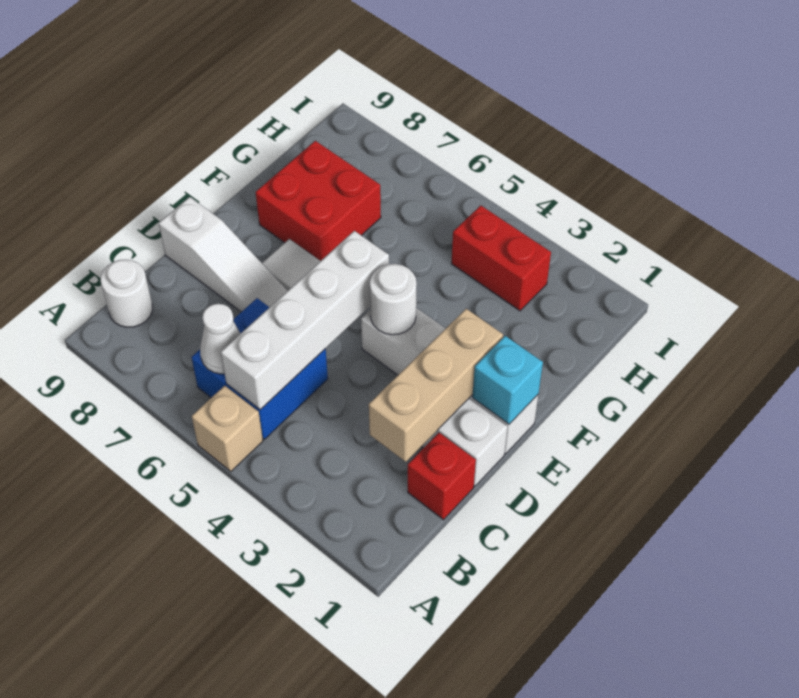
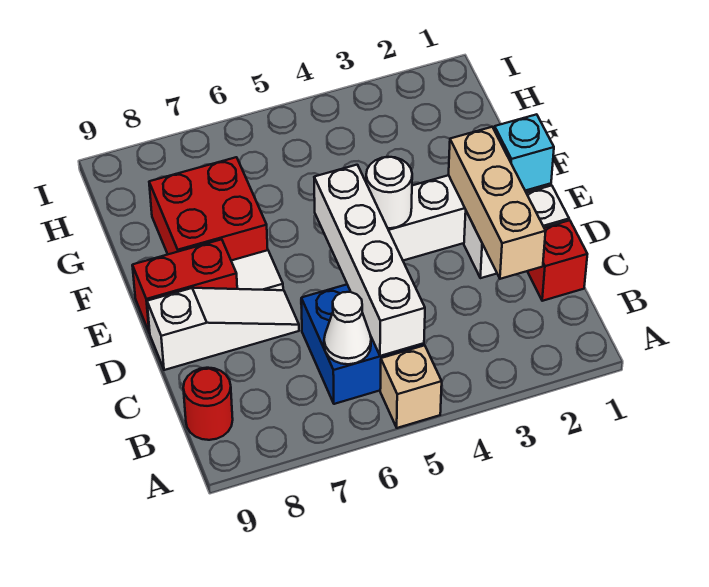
white round brick B9 level 1 -> red round brick B9 level 1
red brick H3:H4 level 1 -> red brick E8:E9 level 1

